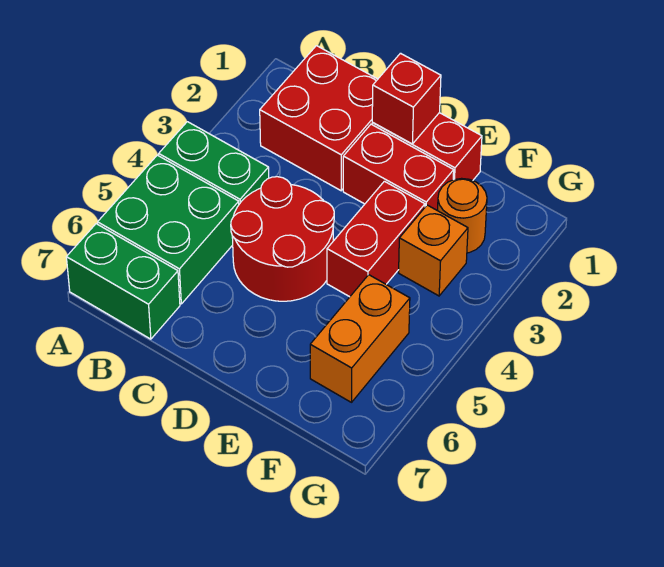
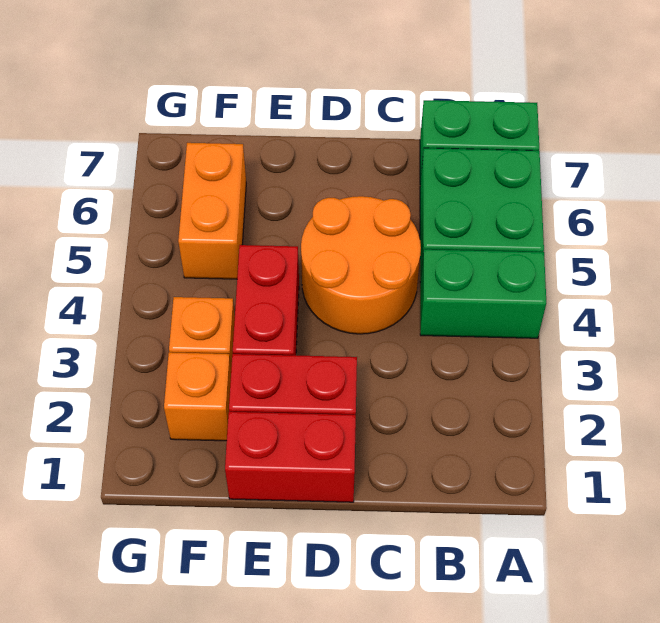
red brick B1:C2 level 1 -> none
red round brick C4:D5 level 1 -> orange round brick C4:D5 level 1
red brick D1 level 2 -> none
orange round brick F2 level 1 -> orange brick F2 level 1

